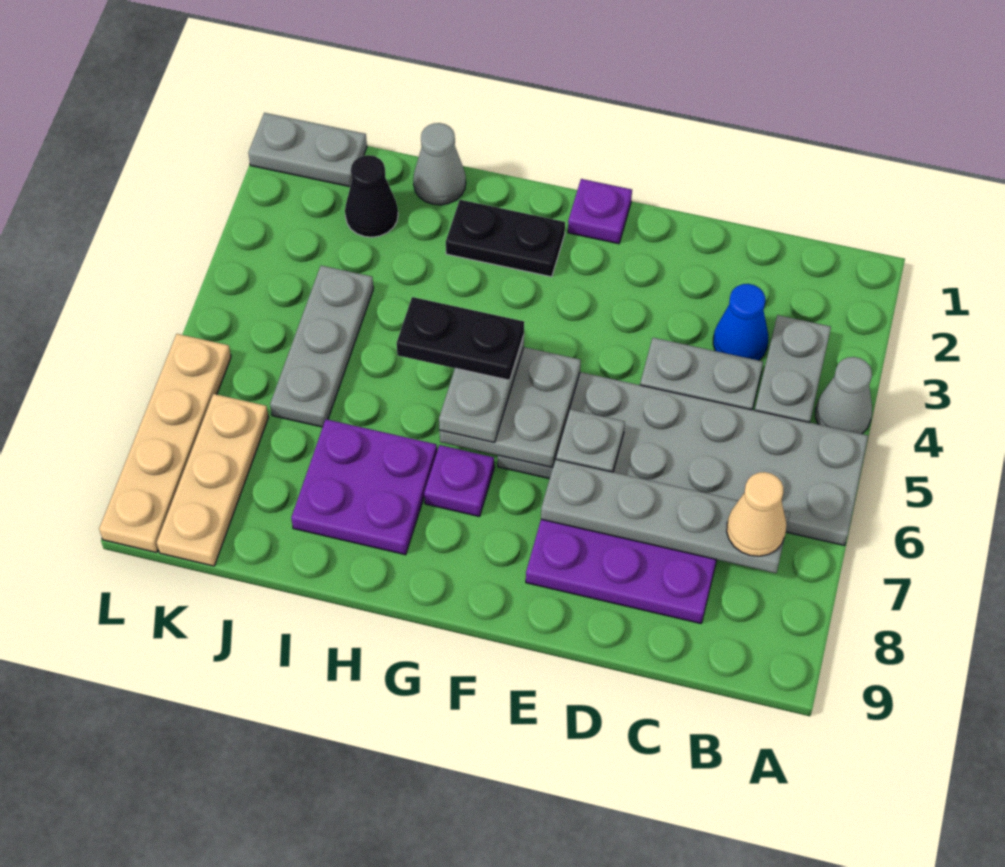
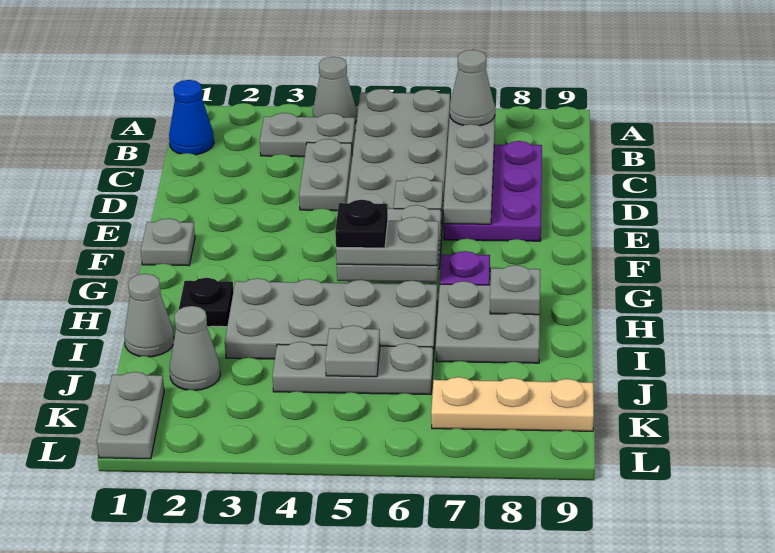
tan cone B7 level 3 -> grey cone B7 level 3
blue cone C3 level 1 -> blue cone B1 level 1
purple plate F1 level 1 -> grey plate F1 level 1
black plate G2:H2 level 1 -> black plate H2 level 1
black plate G5:H5 level 4 -> black plate G5 level 4
none -> grey plate H3:I6 level 1
purple plate H7:I8 level 1 -> grey plate H7:I8 level 1
none -> grey plate H8 level 2
black cone J2 level 1 -> grey cone J2 level 1
none -> grey plate J5 level 2
tan plate L6:L9 level 1 -> none

